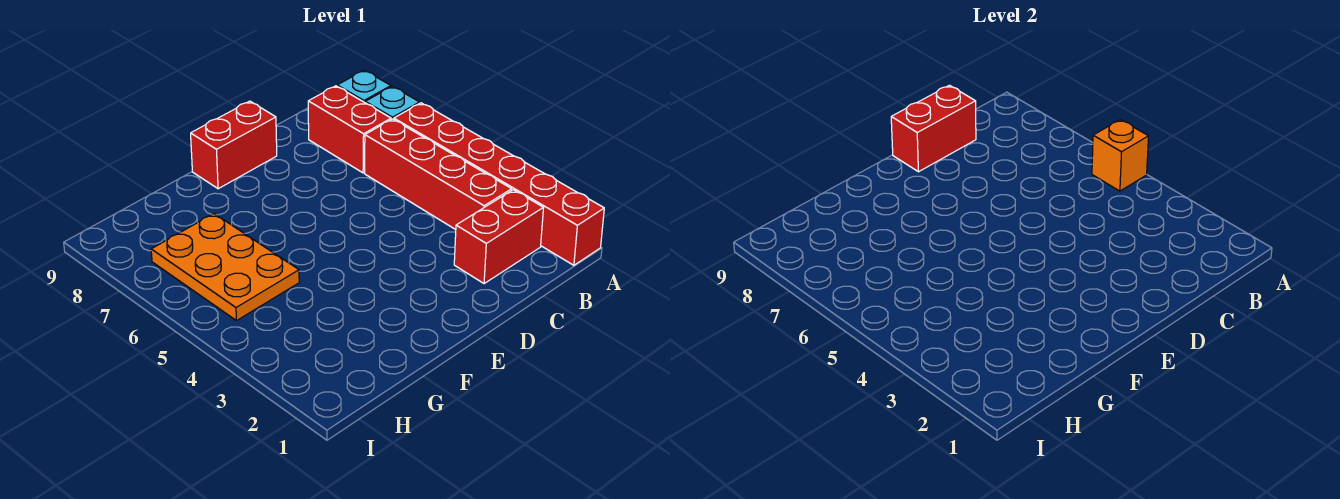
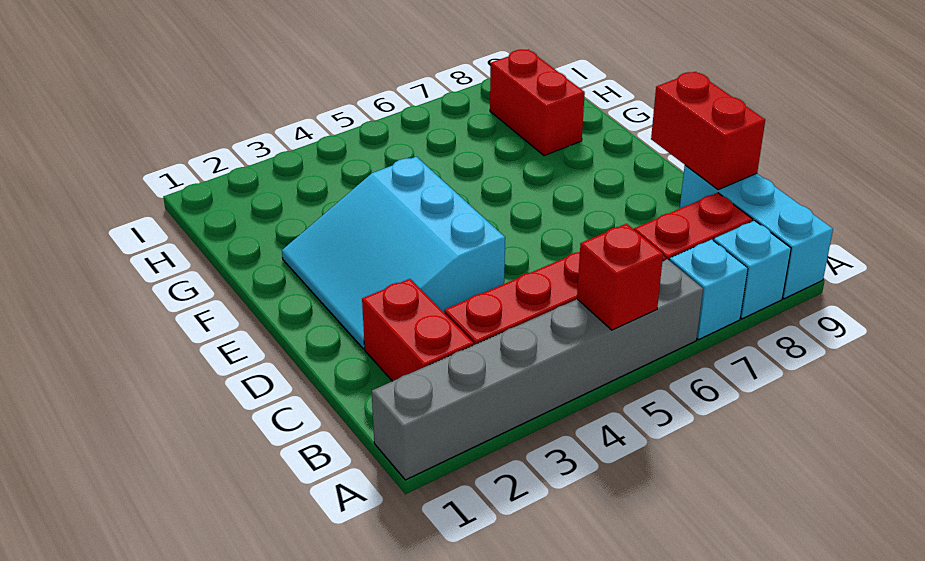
red brick A1:A6 level 1 -> grey brick A1:A6 level 1
orange brick A5 level 2 -> red brick A5 level 2
none -> cyan brick A9:C9 level 1
none -> cyan slope D2:F4 level 1 top 4
red brick D9:E9 level 1 -> red brick G8:H8 level 1
orange plate G5:H7 level 1 -> none

